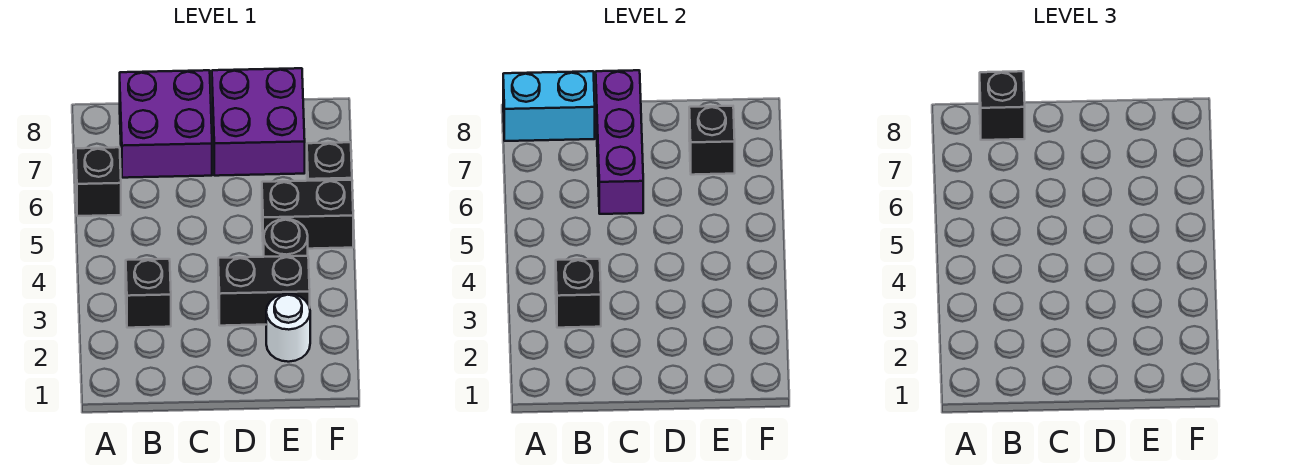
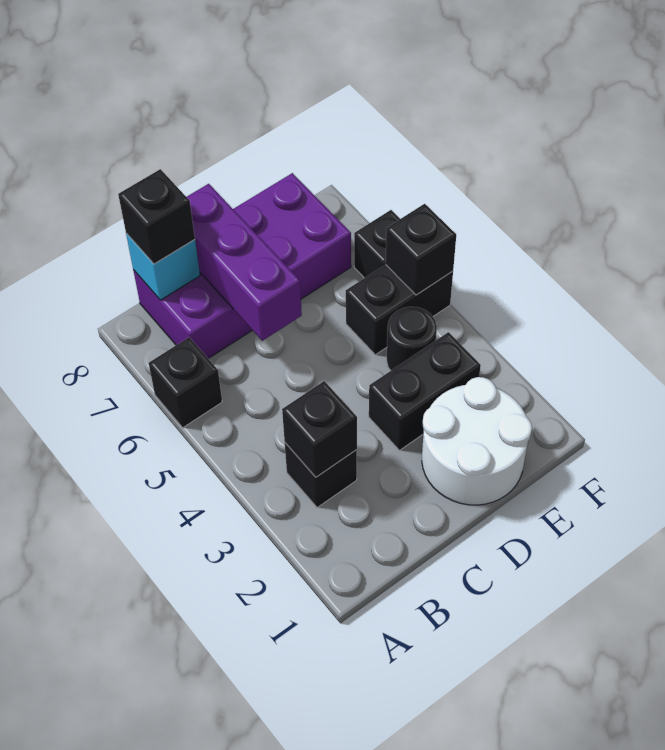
cyan brick A8:B8 level 2 -> cyan brick B8 level 2
white round brick E2 level 1 -> white round brick D1:E2 level 1
black brick E7 level 2 -> black brick F5 level 2

